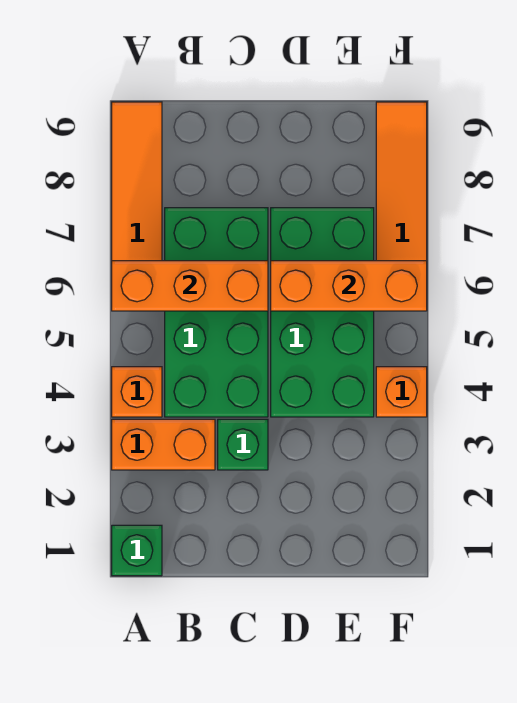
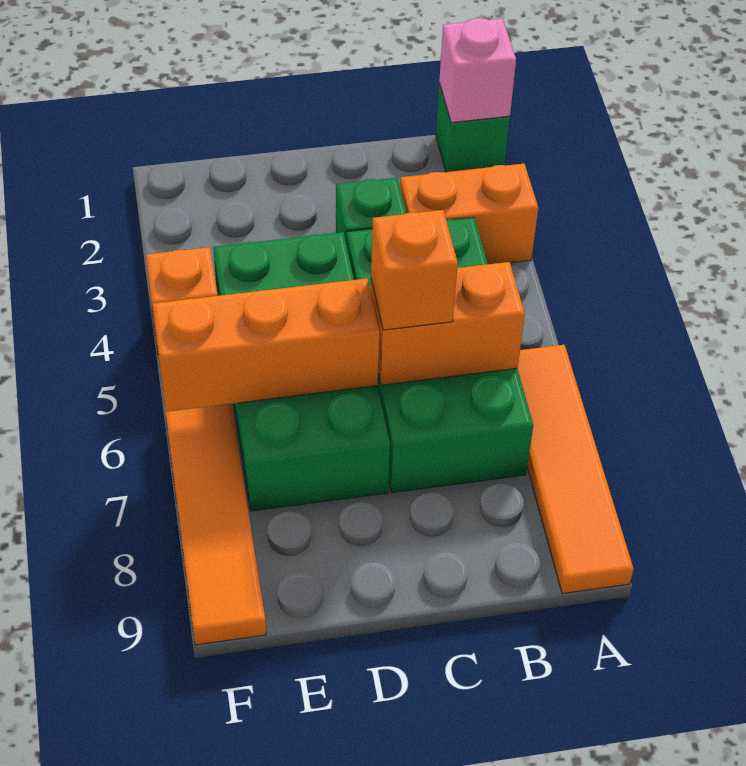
none -> pink brick A1 level 2
orange brick A4 level 1 -> orange brick C6 level 3
orange brick A6:C6 level 2 -> orange brick B6:C6 level 2

